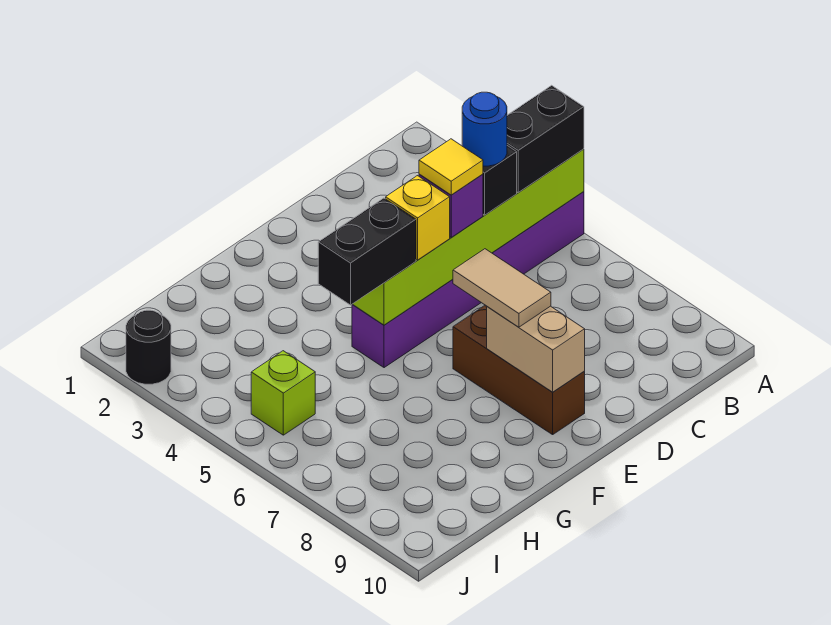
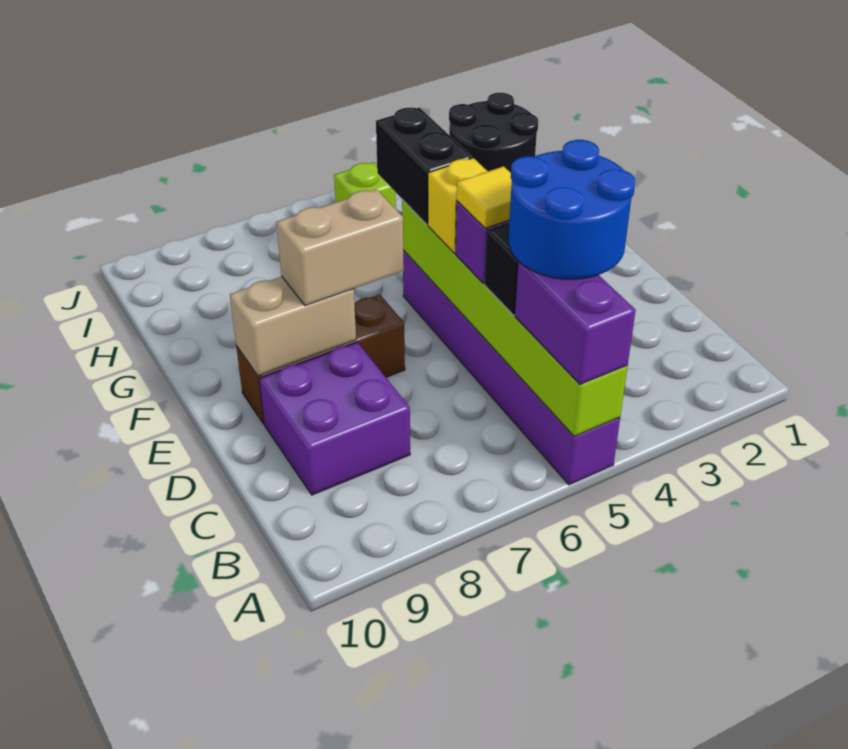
black brick A5:B5 level 3 -> purple brick A5:B5 level 3
blue round brick C5 level 4 -> blue round brick B4:C5 level 4
none -> purple brick C8:D9 level 1
tan tile E7:E8 level 3 -> tan brick E7:E8 level 3
black round brick J2 level 1 -> black round brick I1:J2 level 1

